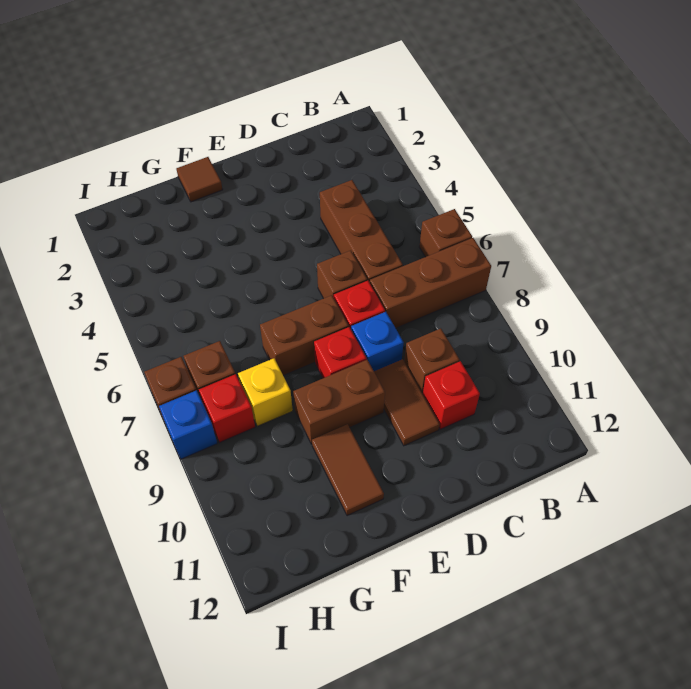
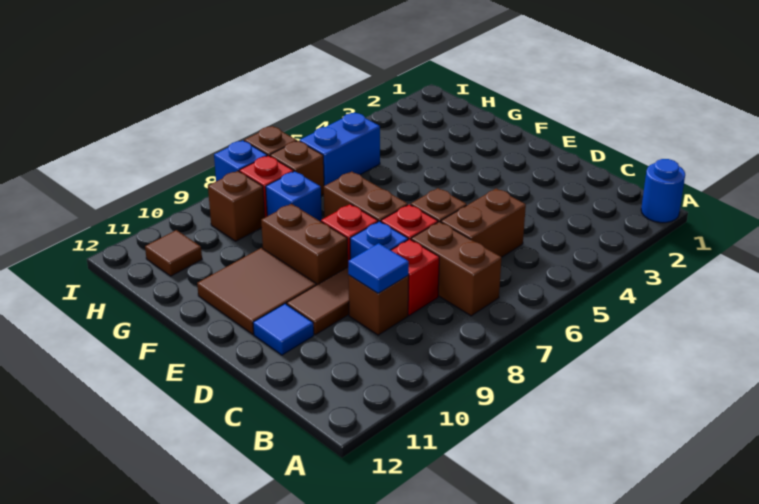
none -> blue round brick A1 level 1
brown brick A6 level 1 -> brown brick H9 level 1
brown brick A7:C7 level 1 -> brown brick B7:C7 level 1
brown brick C4:C6 level 1 -> brown brick C5:C6 level 1
none -> blue tile C9 level 2
red brick C10 level 1 -> red brick C8 level 1
none -> blue tile D11 level 1
brown tile F1 level 1 -> brown tile H11 level 1
brown tile F10:F11 level 1 -> brown tile E10:F11 level 1
yellow brick G8 level 1 -> blue brick G8 level 1
none -> blue brick H5:H6 level 1

